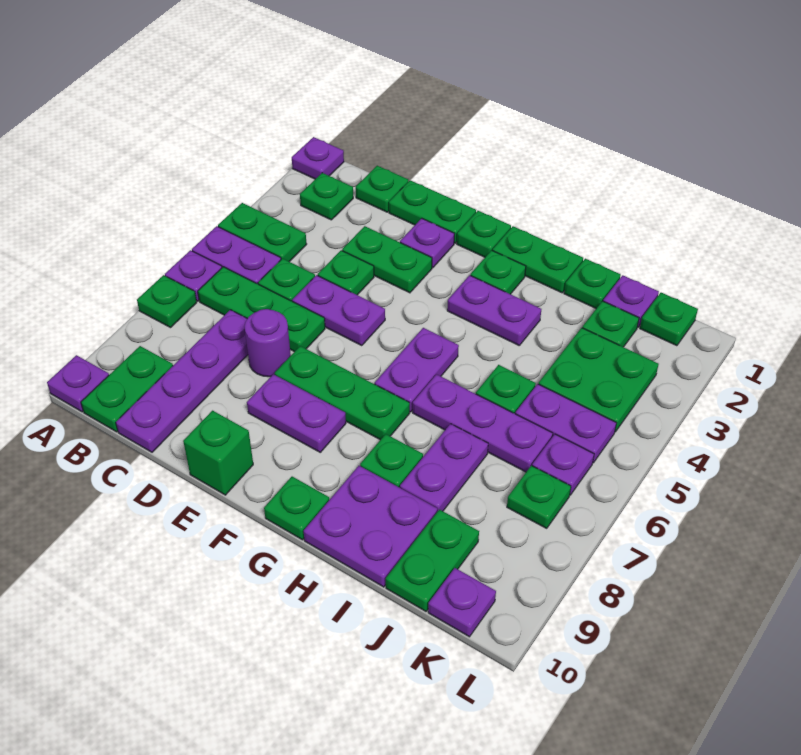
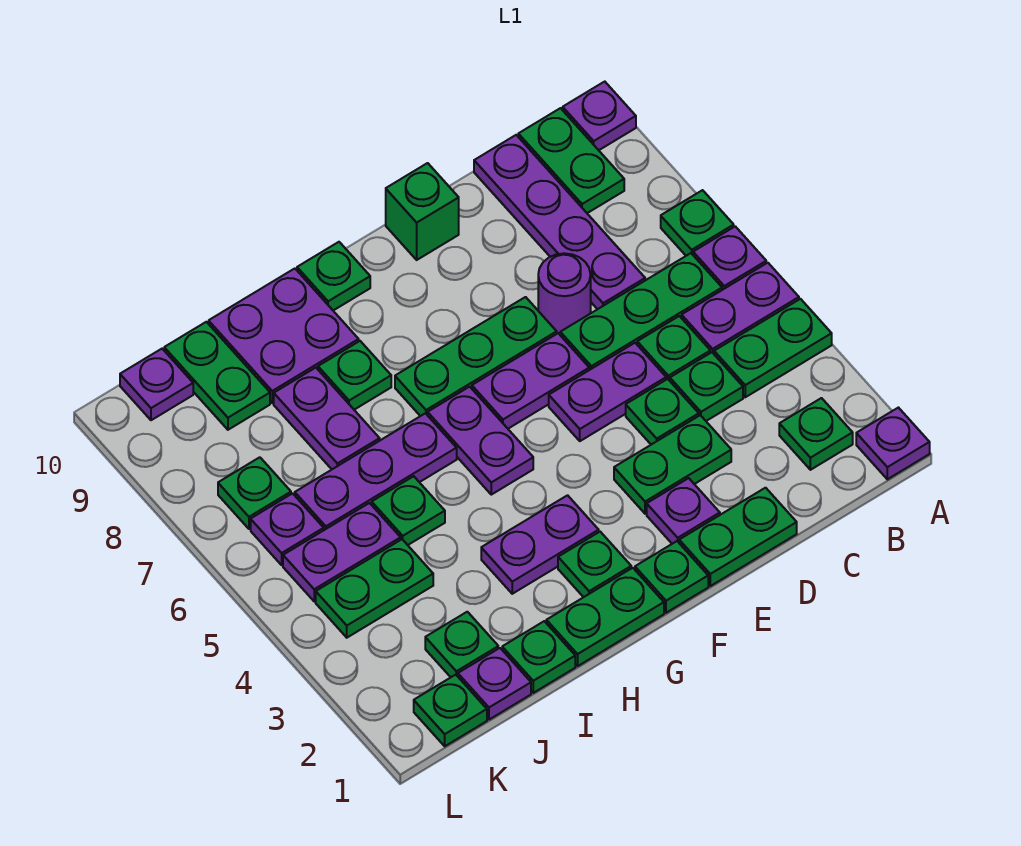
green plate C1 level 1 -> green plate C4 level 1
purple plate E8:F8 level 1 -> purple plate E6:F6 level 1
green plate J3:K4 level 1 -> green plate J4:K4 level 1

